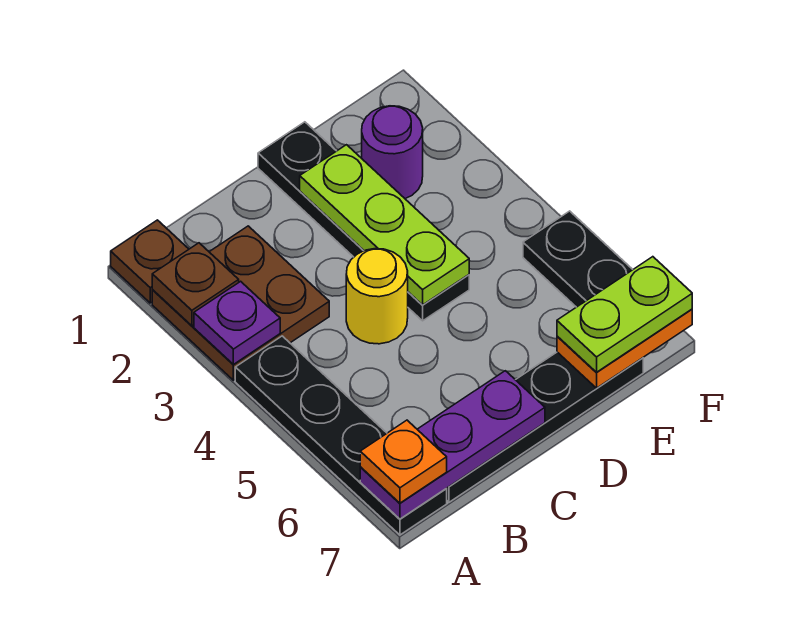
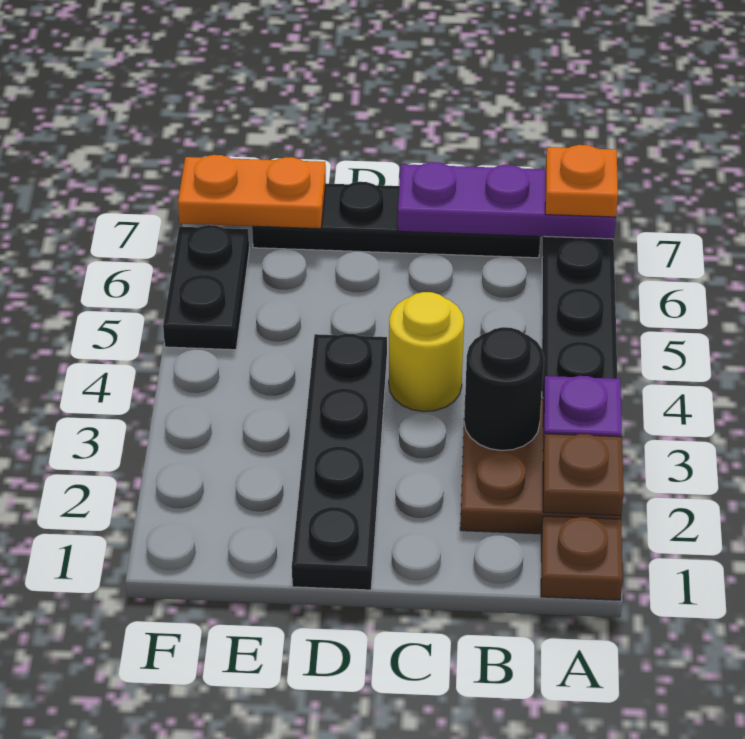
none -> black round brick B3 level 2
lime plate D2:D4 level 2 -> none
purple round brick E2 level 1 -> none
lime plate E7:F7 level 3 -> none

